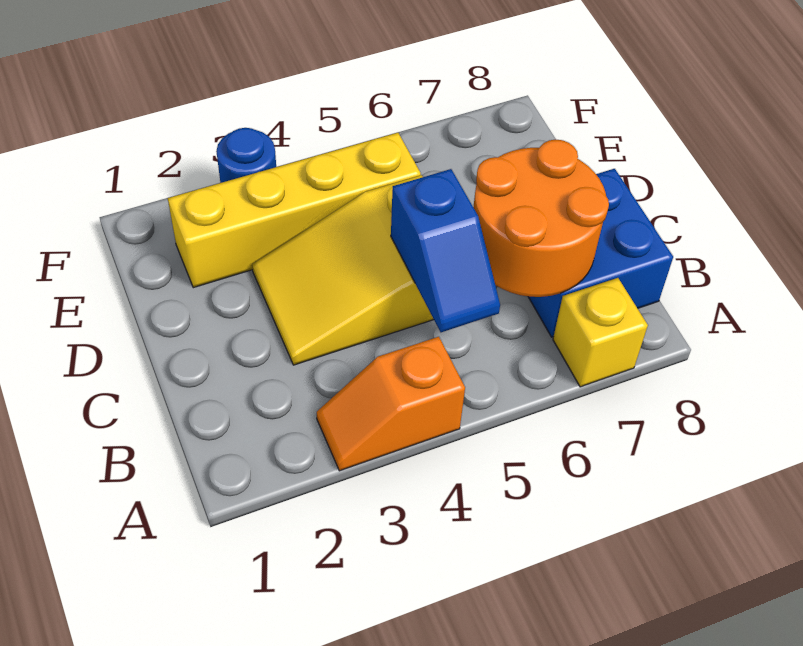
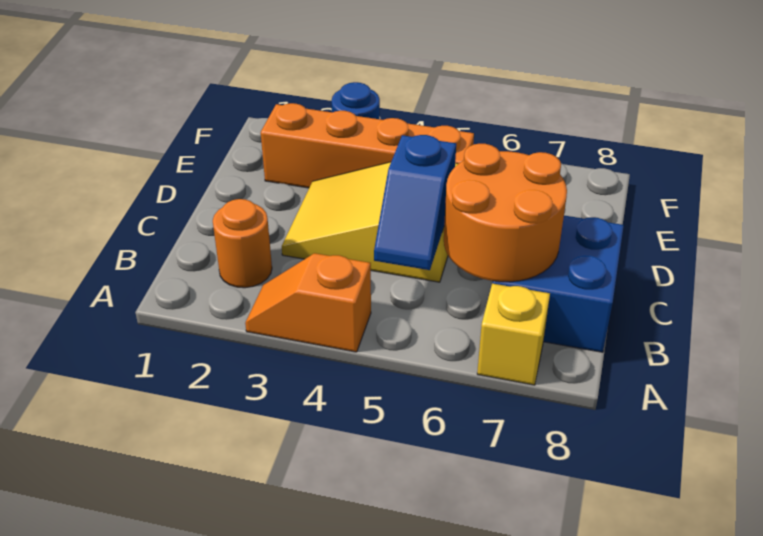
none -> orange round brick B2 level 1
yellow brick E2:E5 level 1 -> orange brick E2:E5 level 1

